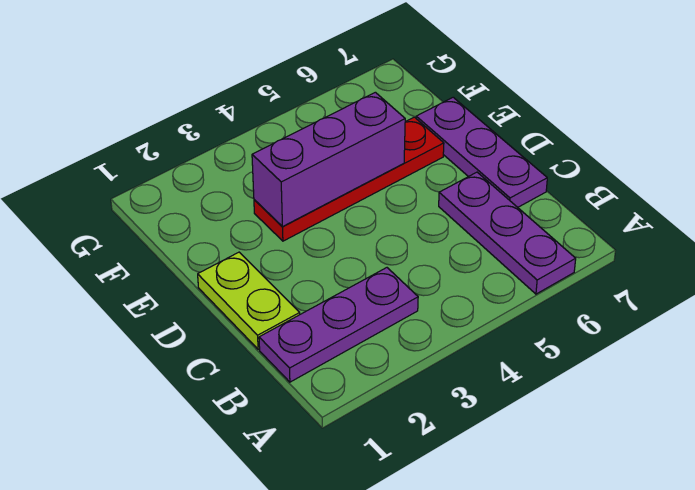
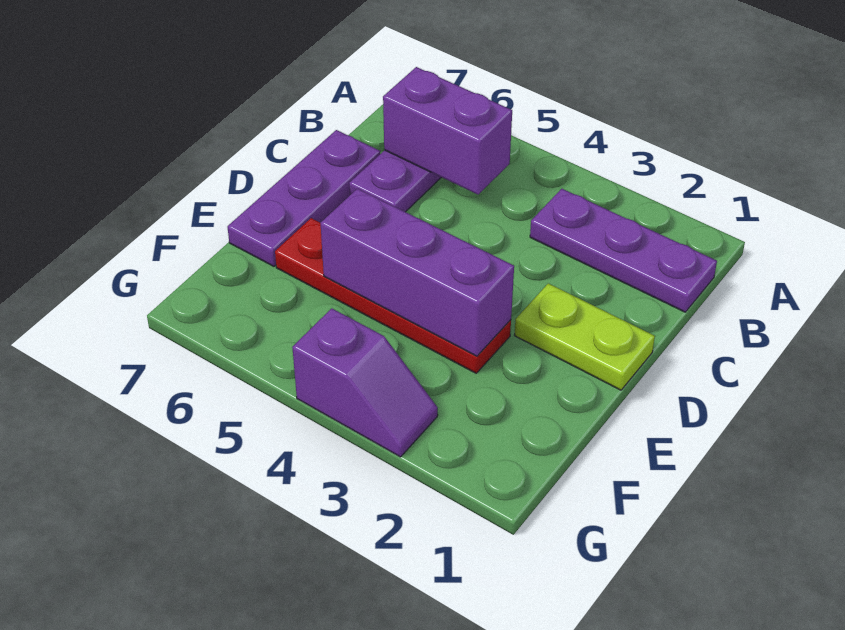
none -> purple brick B5:B6 level 2
lime plate C1:D1 level 1 -> lime plate D1:D2 level 1
none -> purple slope G3:G4 level 1 top 4

